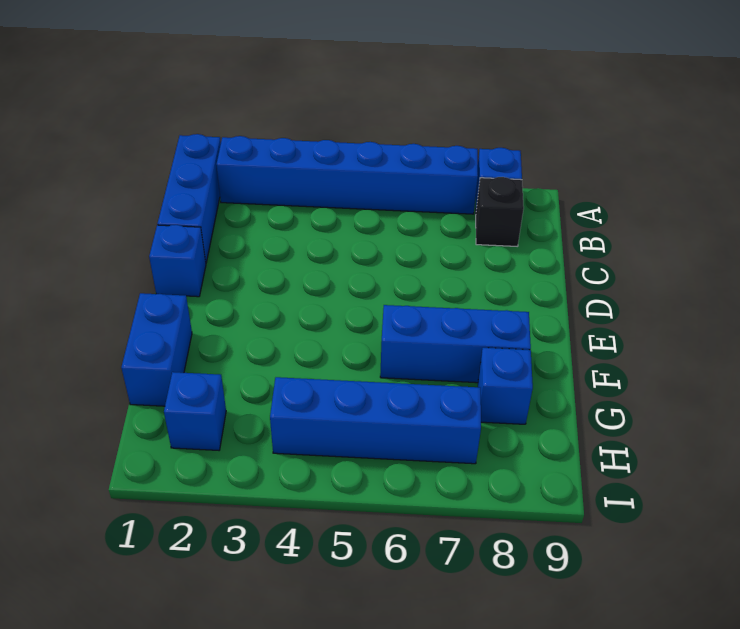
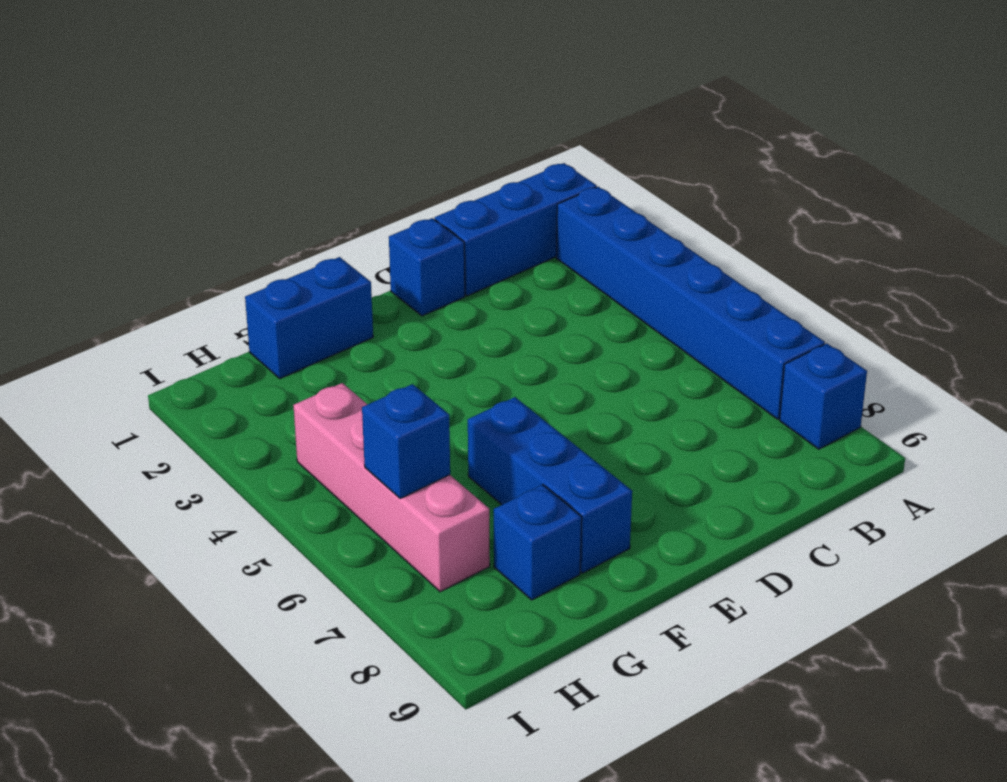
black brick B8 level 1 -> none
blue brick H2 level 1 -> blue brick H6 level 2
blue brick H4:H7 level 1 -> pink brick H4:H7 level 1

